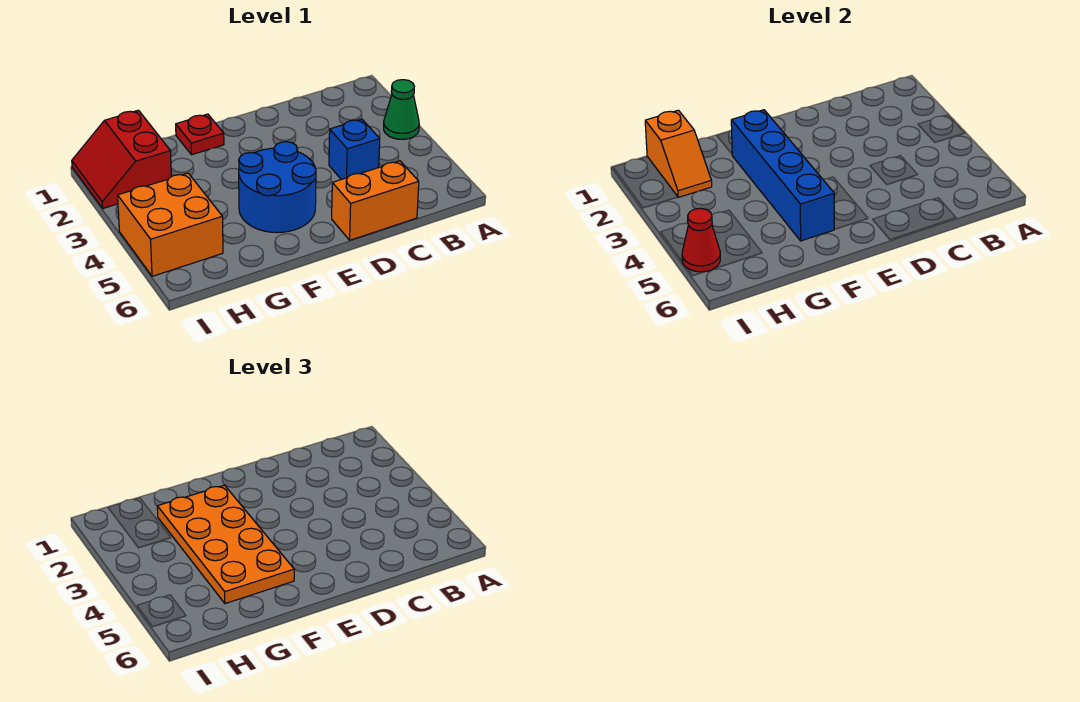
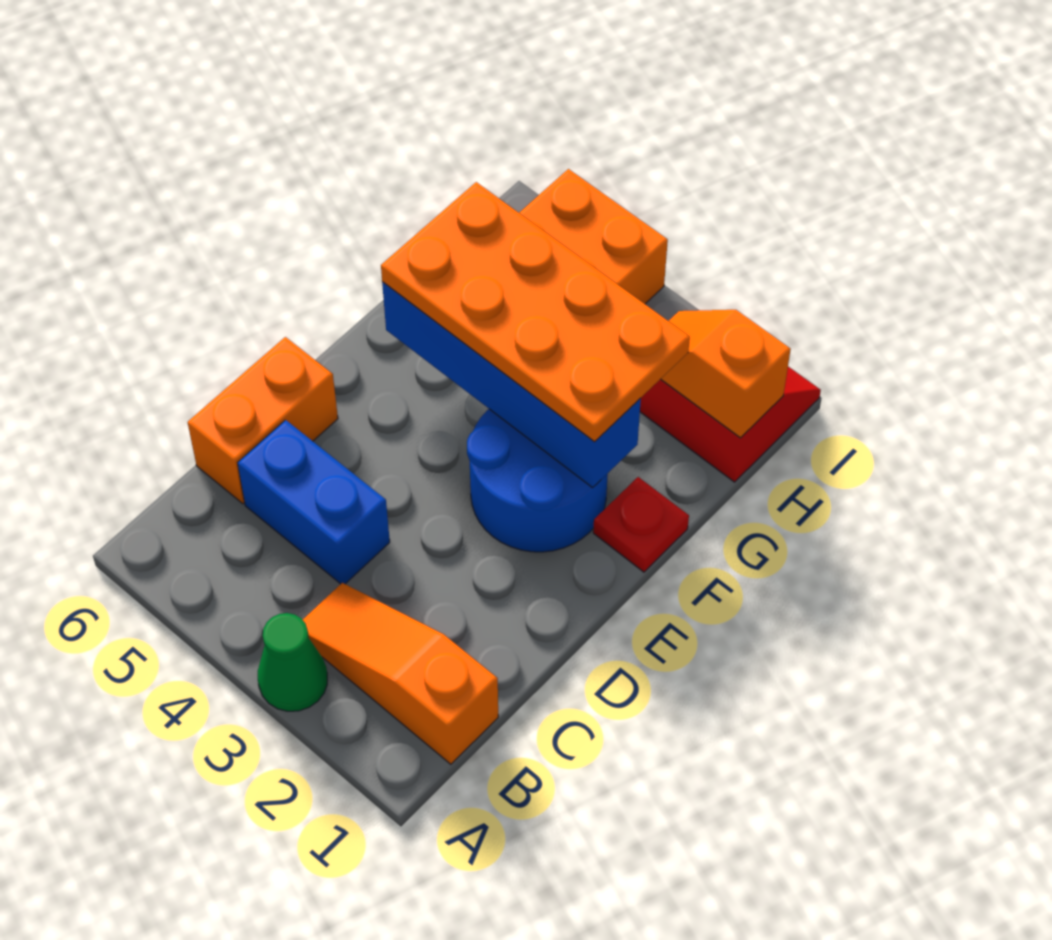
none -> orange slope B1:B3 level 1 top 1
blue brick C4 level 1 -> blue brick C4:C5 level 1
blue round brick E4:F5 level 1 -> blue round brick E2:F3 level 1
red cone I5 level 2 -> none

